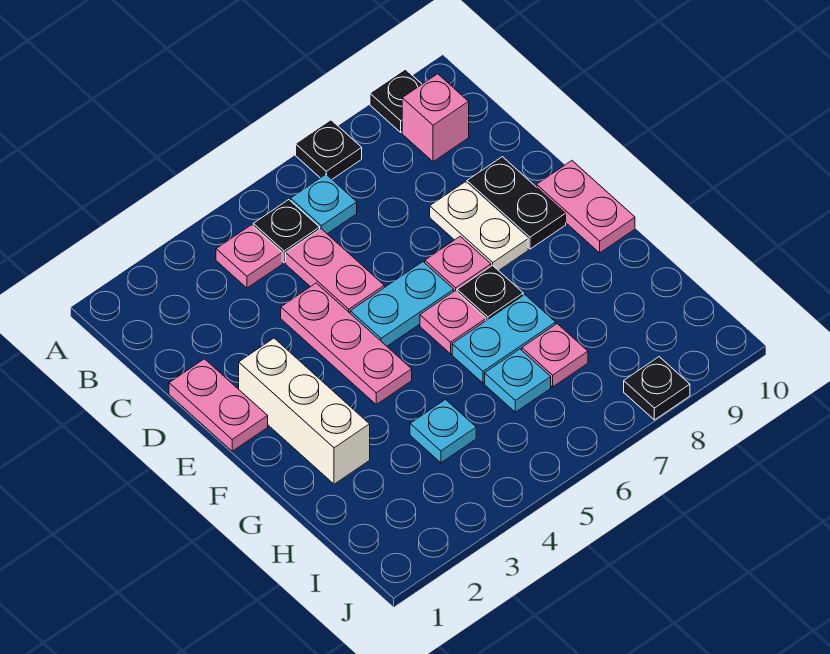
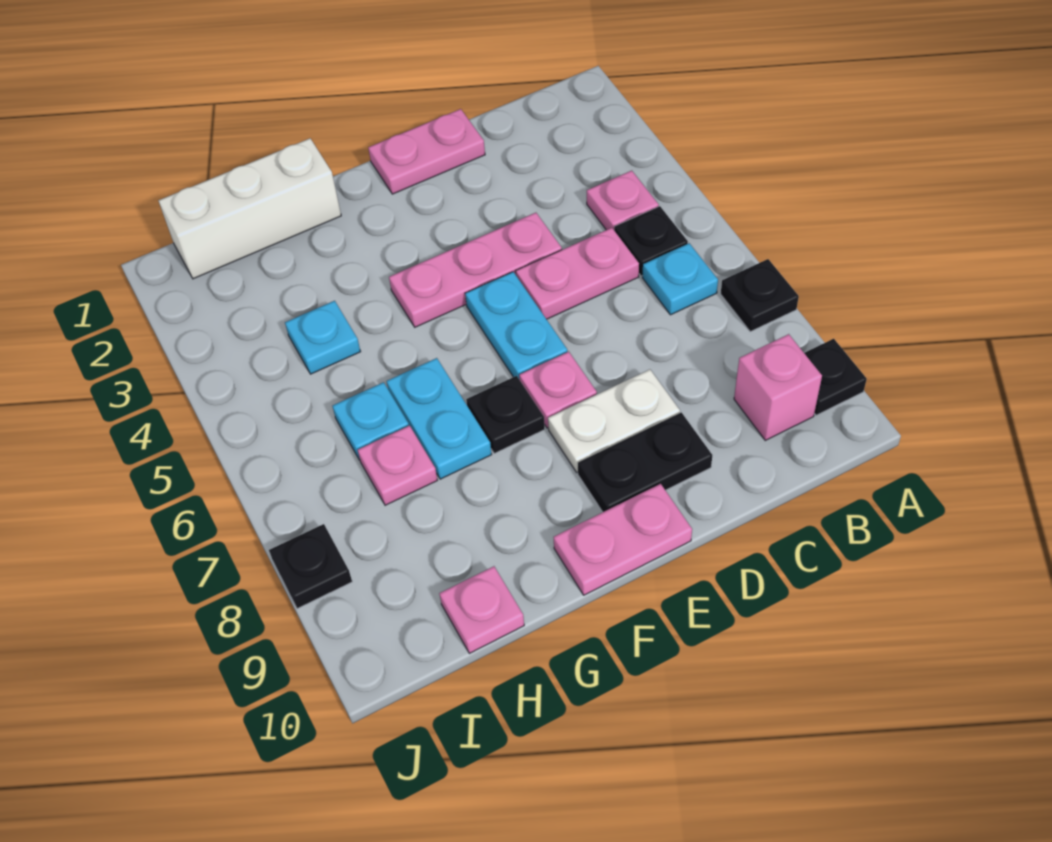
white brick E2:G2 level 1 -> white brick G1:I1 level 1
pink plate F6 level 1 -> pink plate H10 level 1

